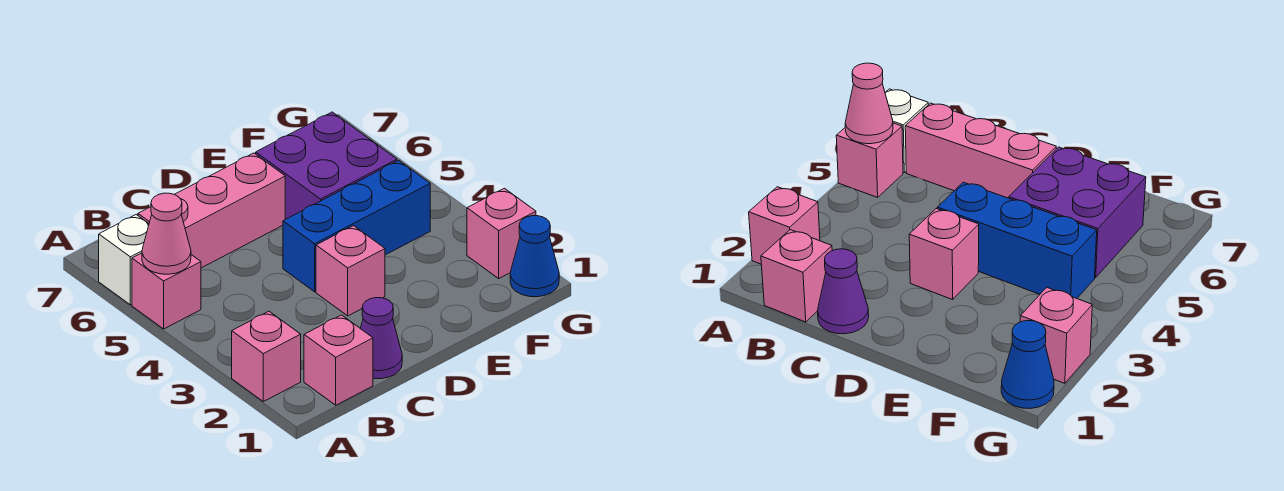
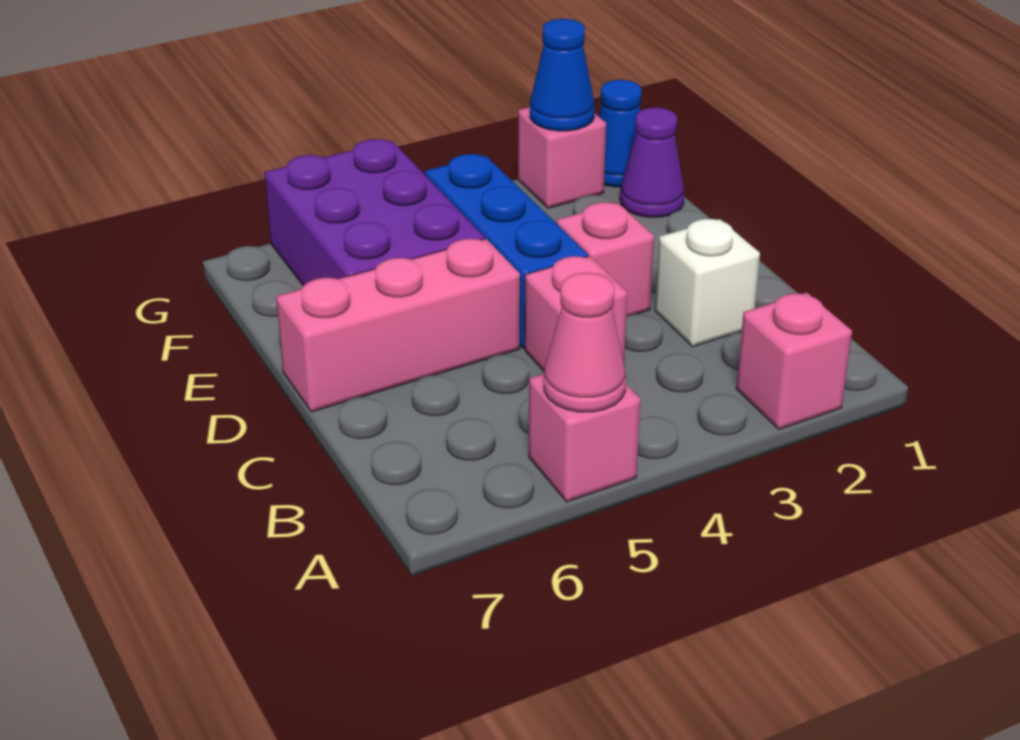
white brick A6 level 1 -> white brick C2 level 1
pink brick B1 level 1 -> pink brick C4 level 1
pink brick B6:D6 level 1 -> pink brick D5:D7 level 1
purple cone C1 level 1 -> purple cone F1 level 1
purple brick E5:F6 level 1 -> purple brick E5:G6 level 1
none -> blue cone G2 level 2

